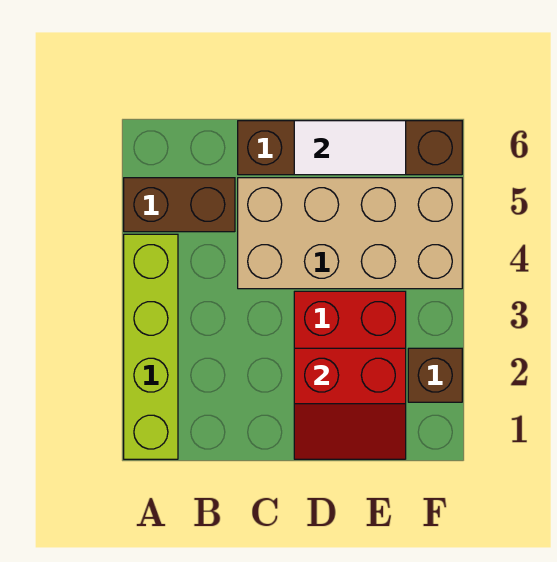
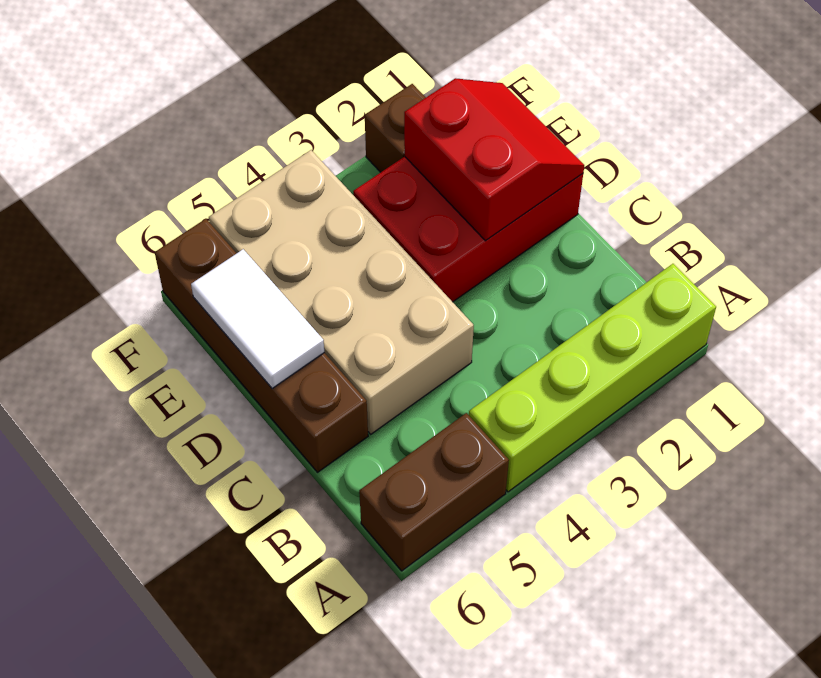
brown brick A5:B5 level 1 -> brown brick A5:A6 level 1

